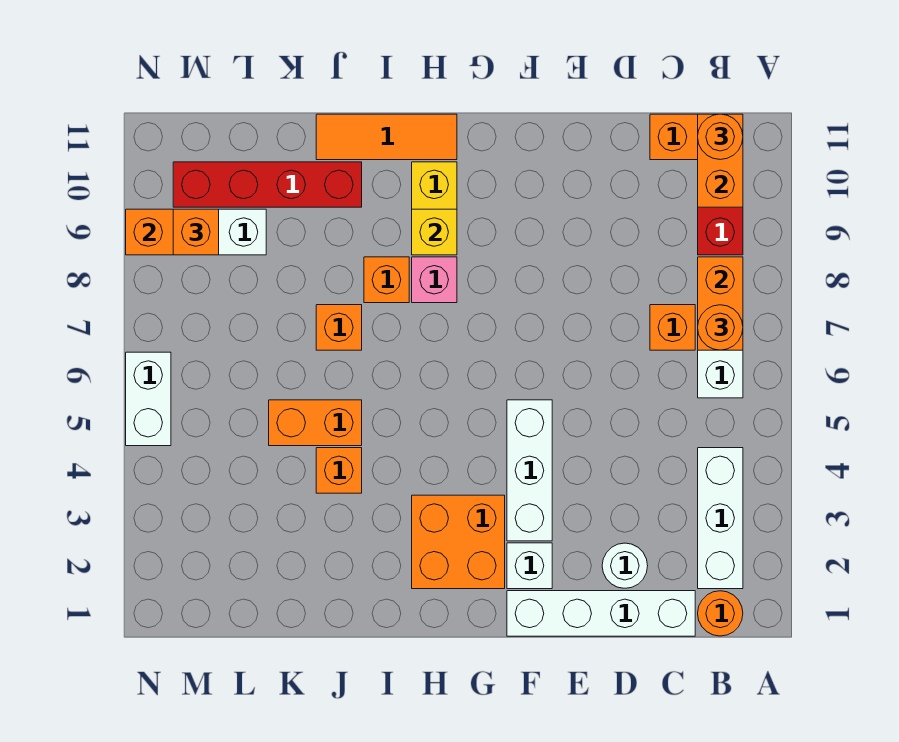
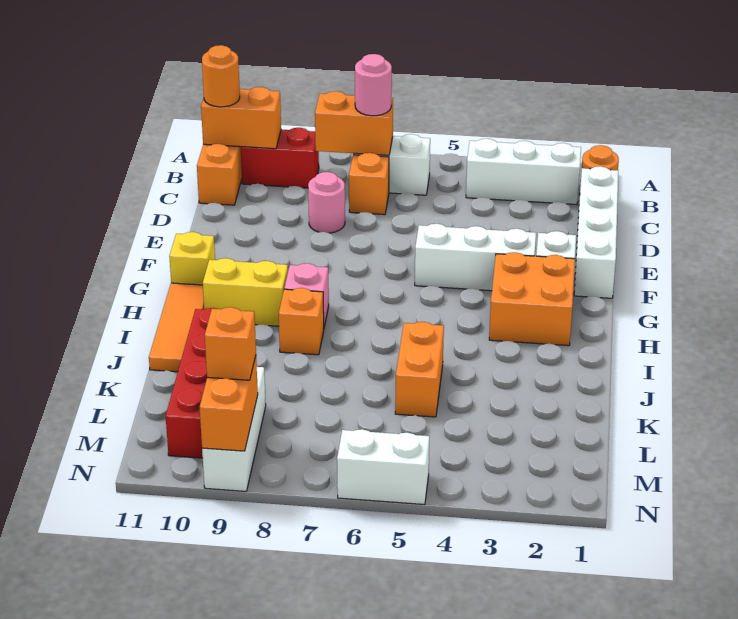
orange round brick B7 level 3 -> pink round brick B7 level 3
white round brick D2 level 1 -> none
none -> pink round brick D8 level 1
yellow brick H9 level 2 -> yellow brick G11 level 1
orange brick J4 level 1 -> none
orange brick J7 level 1 -> none

